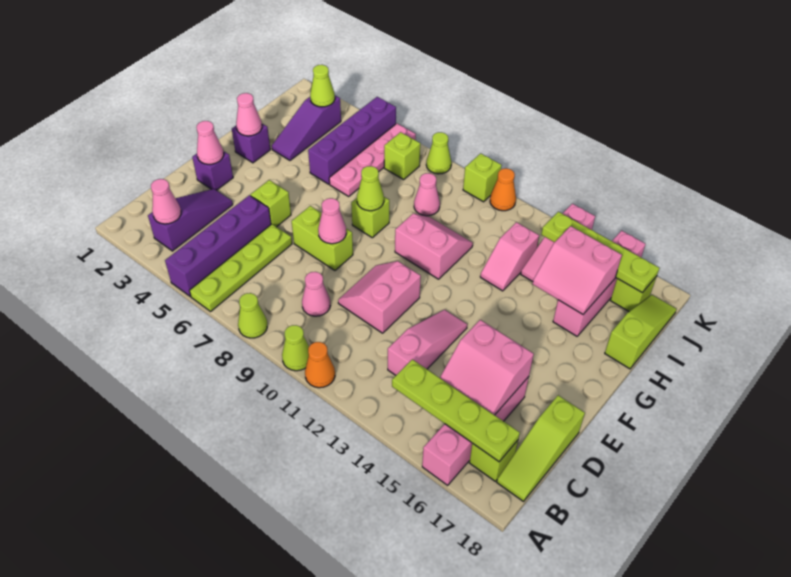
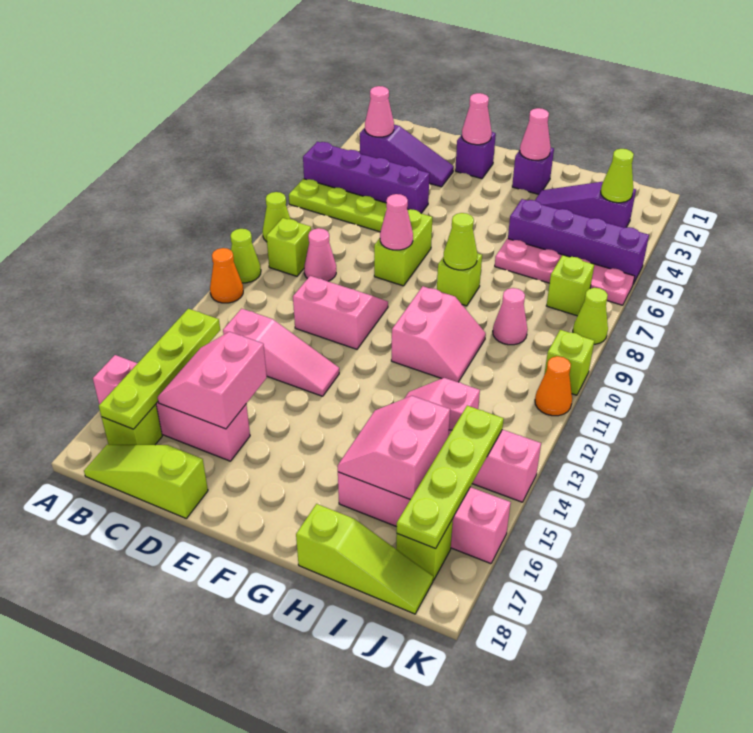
lime brick E5 level 1 -> lime brick B9 level 1

